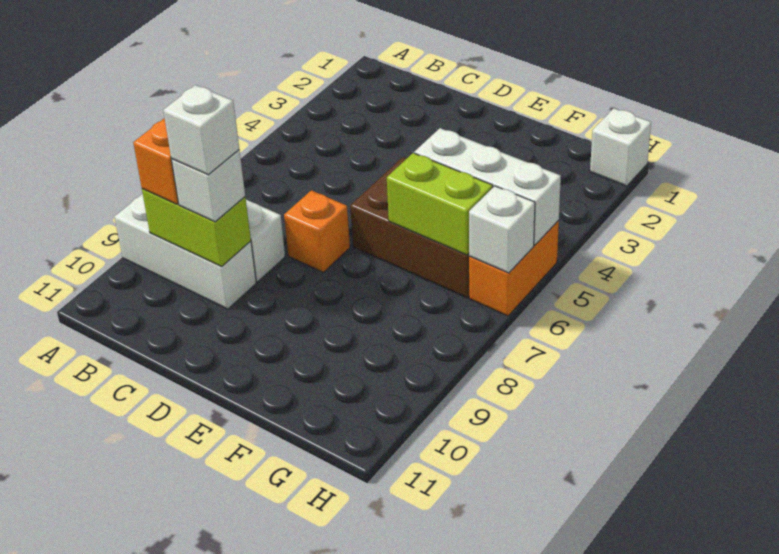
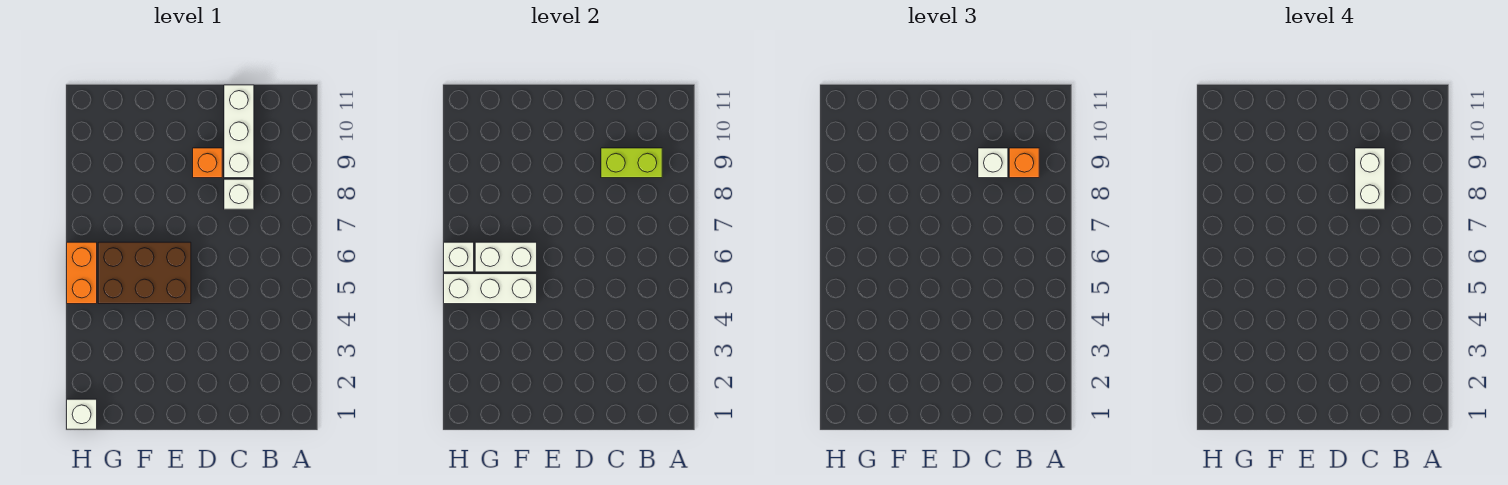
white brick A9:C9 level 1 -> white brick C9:C11 level 1
white brick C9 level 4 -> white brick C8:C9 level 4
orange brick D7 level 1 -> orange brick D9 level 1
lime brick F6:G6 level 2 -> white brick F6:G6 level 2

